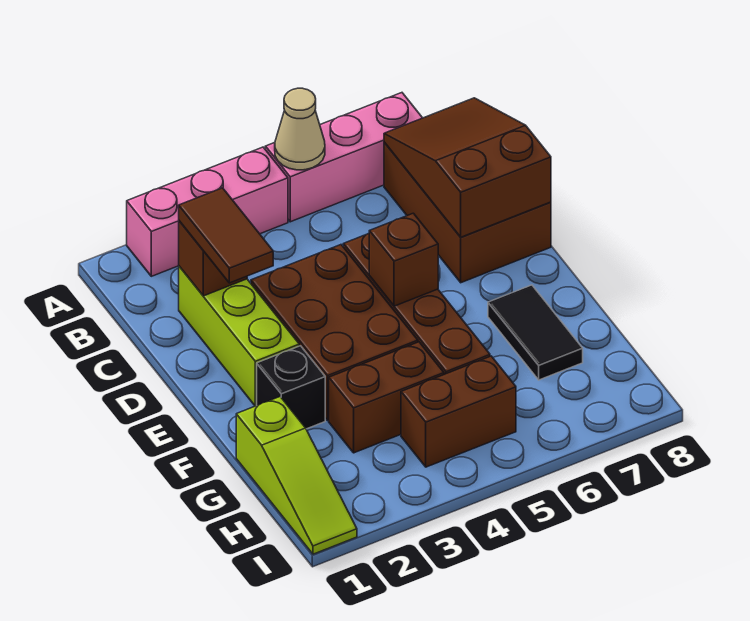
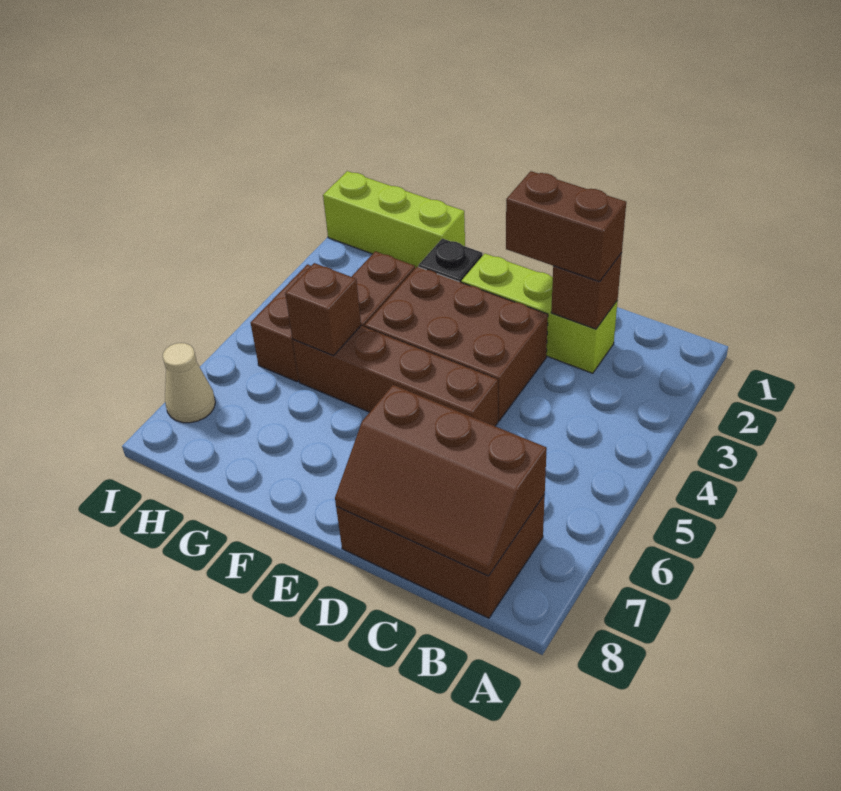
pink brick A2:A4 level 1 -> none
pink brick A5:A7 level 1 -> none
tan cone A5 level 2 -> tan cone I7 level 1
brown slope B7:D8 level 2 top D -> brown slope B7:D8 level 2 top 7
brown tile C2:D2 level 3 -> brown brick C2:D2 level 3
brown brick E5 level 2 -> brown brick G5 level 2
black tile F7:G7 level 1 -> none
lime slope G1:I1 level 1 top G -> lime brick G1:I1 level 1

